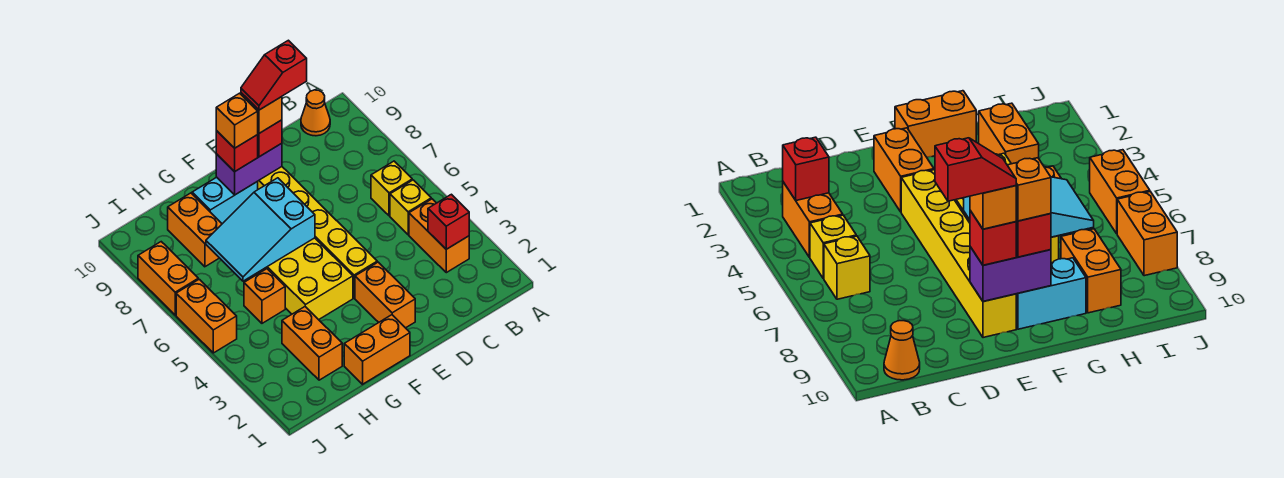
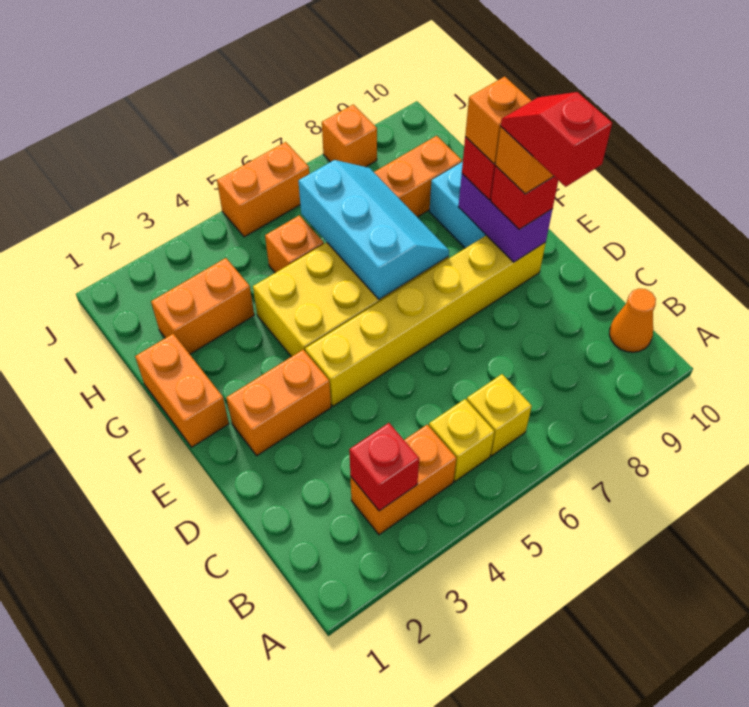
cyan slope F6:H7 level 2 top F -> cyan slope F6:H7 level 2 top 6
orange brick J7:J8 level 1 -> orange brick J8 level 1

